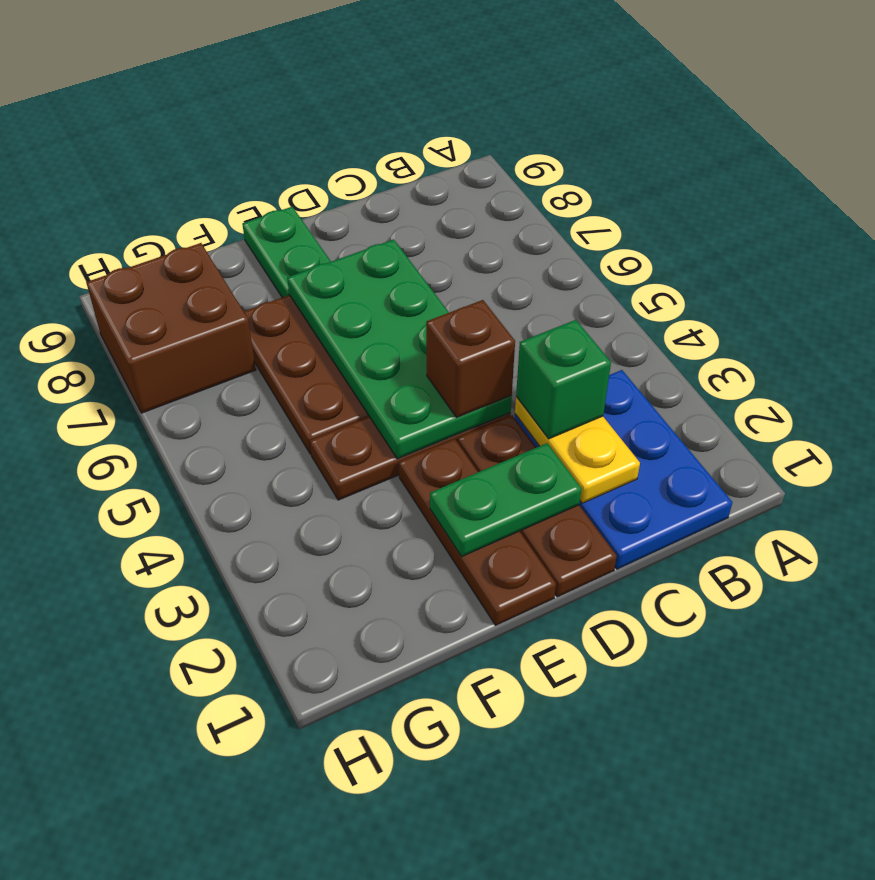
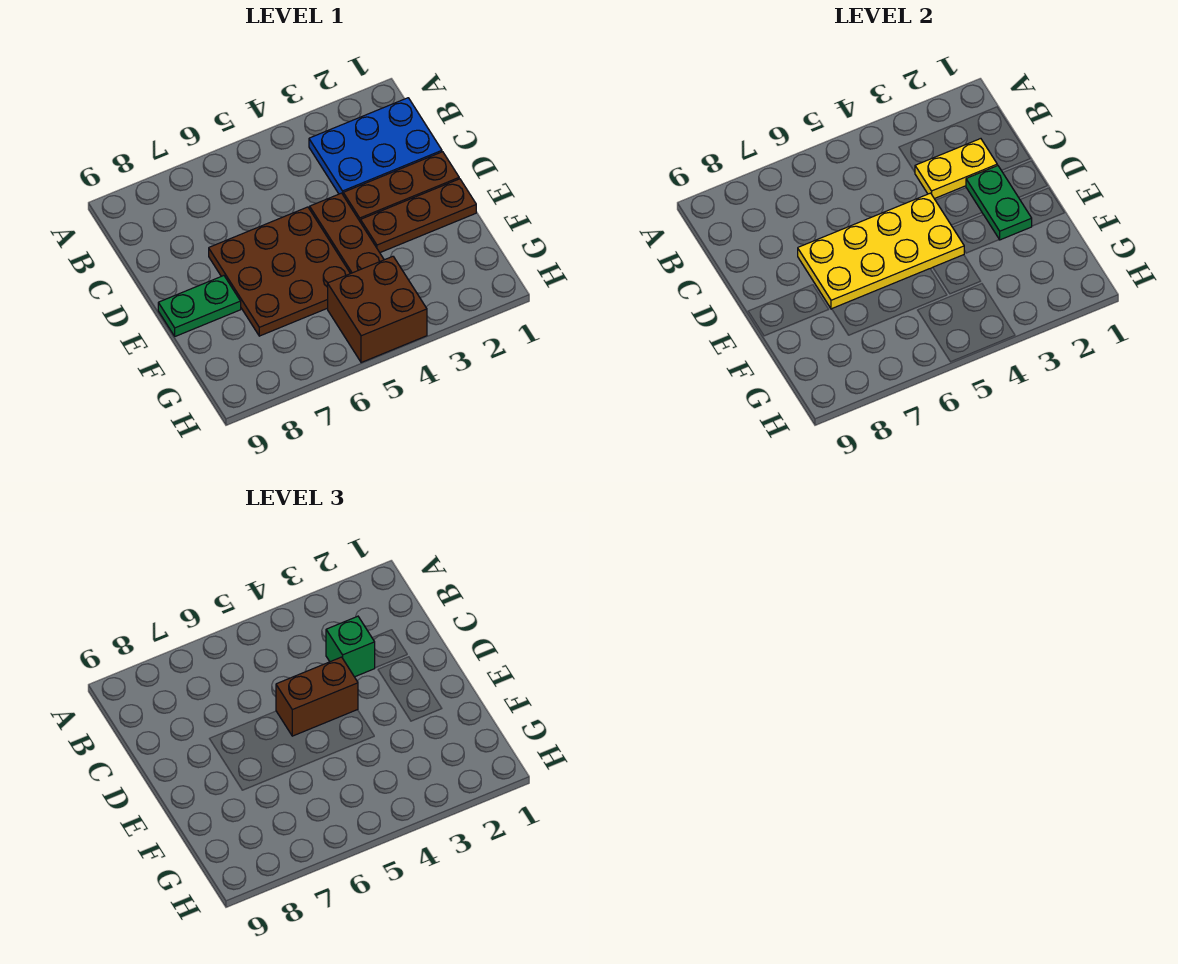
green plate D4:E7 level 2 -> yellow plate D4:E7 level 2
brown brick D4 level 3 -> brown brick D4:D5 level 3
brown brick G7:H8 level 1 -> brown brick G4:H5 level 1

